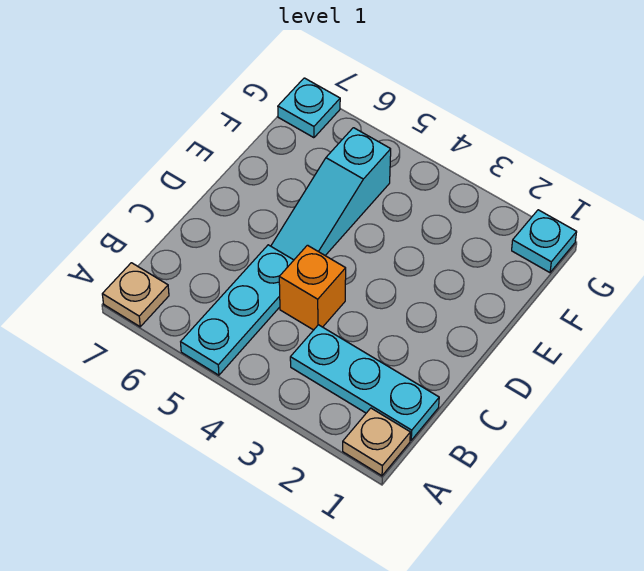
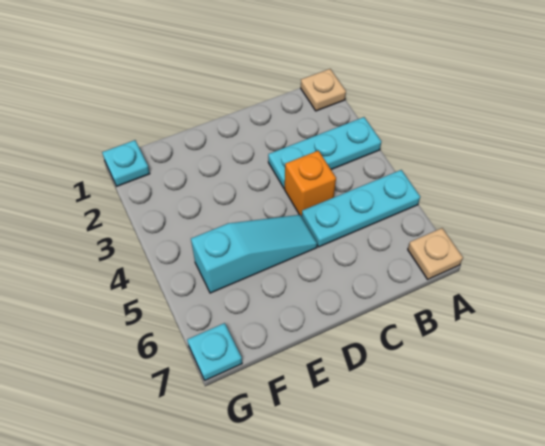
cyan plate B1:B3 level 1 -> cyan plate A3:C3 level 1

